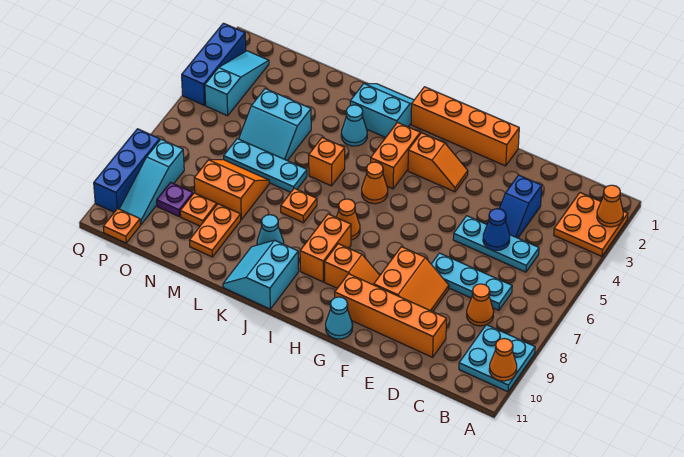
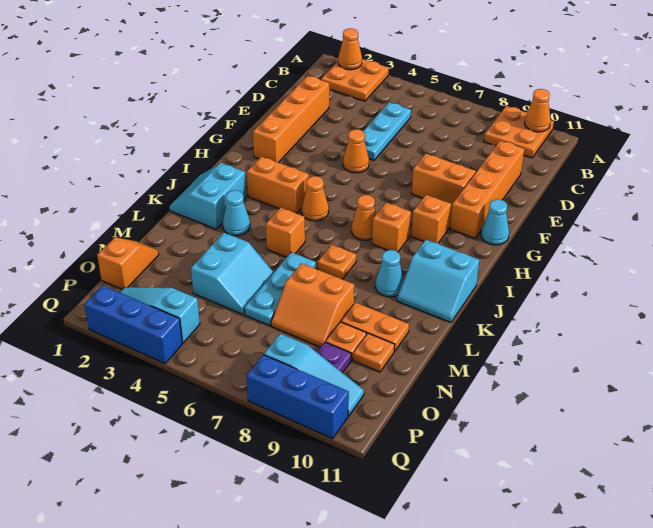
cyan plate A9:B10 level 1 -> orange plate A9:B10 level 1
cyan plate C7:E7 level 1 -> none
orange cone C8 level 1 -> orange cone F5 level 1
blue slope D3:D4 level 1 top 3 -> none
blue cone D5 level 2 -> none
orange brick F1:I1 level 1 -> orange brick D2:G2 level 1
orange slope G3:H3 level 1 top H -> orange slope N1:O1 level 1 top O
orange brick I8:I9 level 1 -> orange brick I8 level 1
orange slope M7:N8 level 1 top 8 -> orange slope M7:N8 level 1 top M
orange plate P11 level 1 -> orange plate N10 level 1

